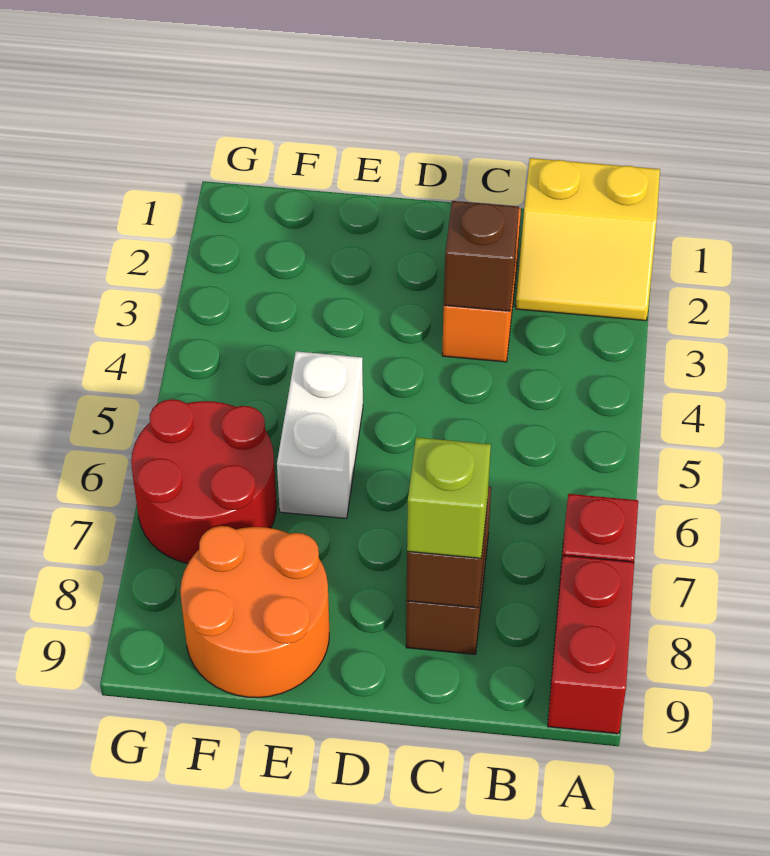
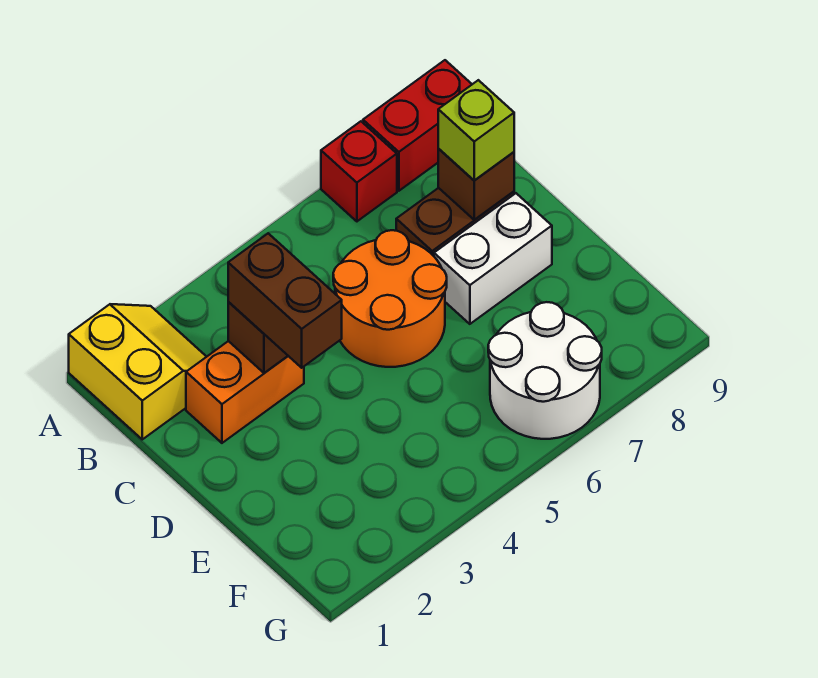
none -> brown brick C3:D3 level 3
white brick E5:E6 level 1 -> white brick D7:D8 level 1
orange round brick E8:F9 level 1 -> orange round brick C5:D6 level 1
red round brick F6:G7 level 1 -> white round brick F6:G7 level 1

